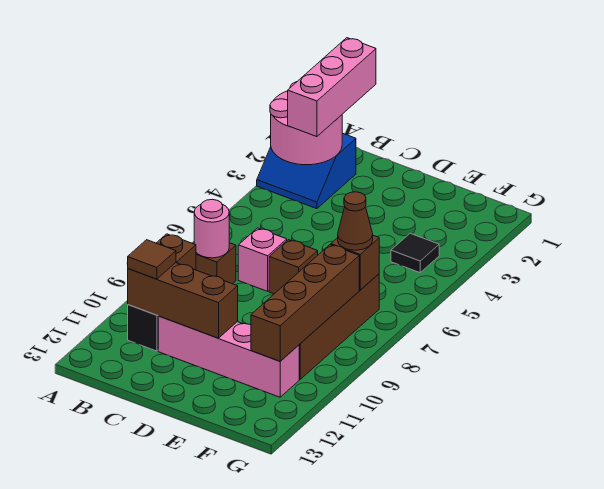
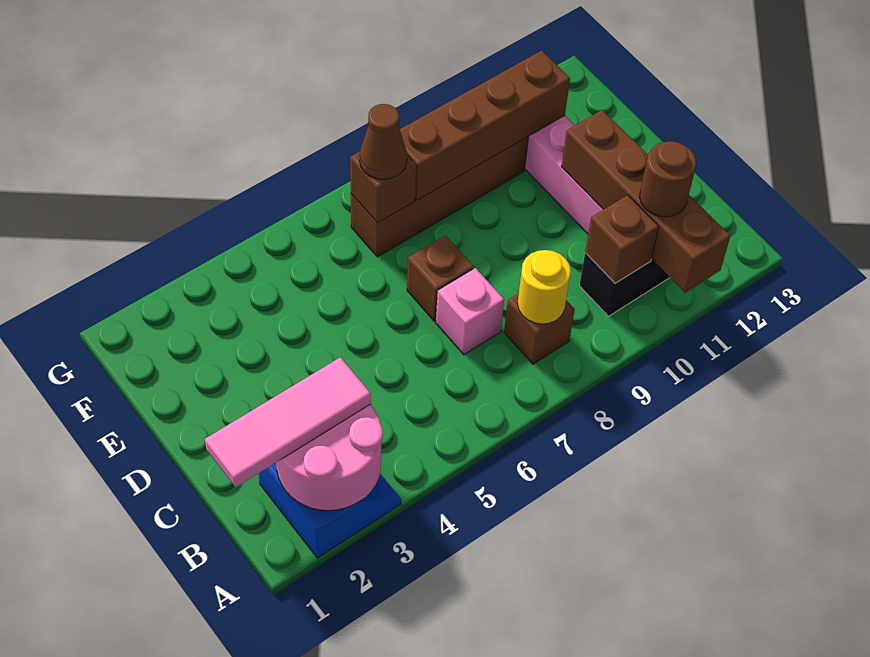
pink brick B1:B3 level 3 -> pink tile B1:B3 level 3
pink round brick B8 level 2 -> yellow round brick B8 level 2
brown brick B11:D11 level 2 -> brown brick A11:D11 level 2
brown tile B11 level 3 -> brown round brick B11 level 3
black tile F4 level 1 -> none

